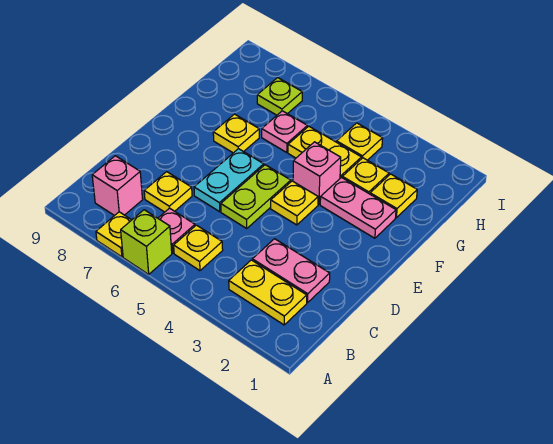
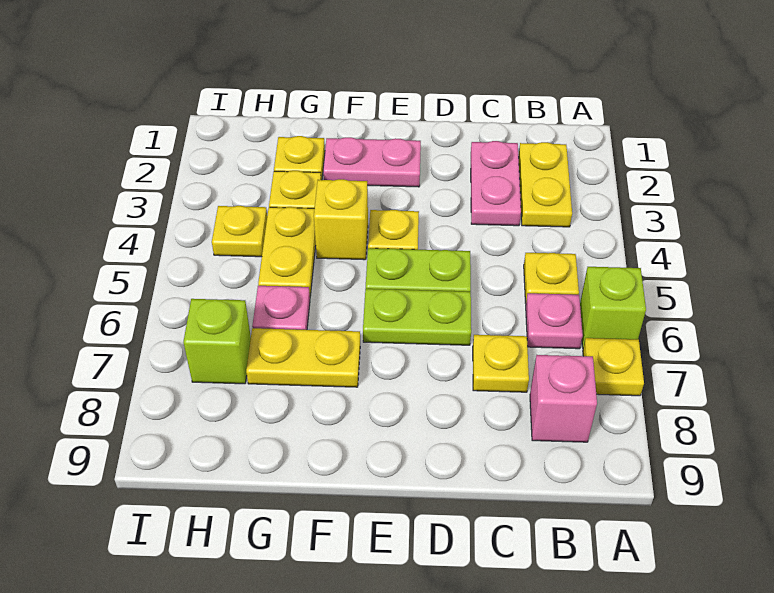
cyan plate D6:E6 level 1 -> lime plate D6:E6 level 1
pink plate F2:F3 level 1 -> pink plate E2:F2 level 1
pink brick F4 level 1 -> yellow brick F4 level 1
yellow plate F7 level 1 -> yellow plate F7:G7 level 1
lime plate H7 level 1 -> lime brick H7 level 1

